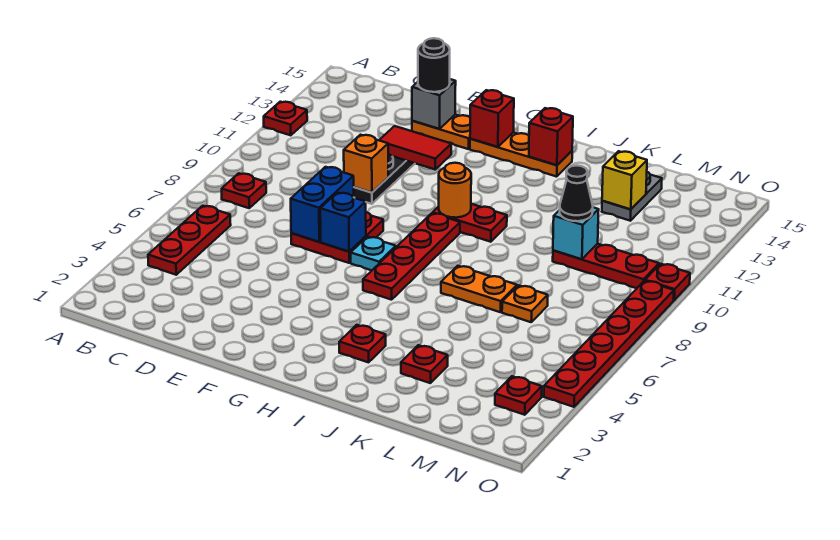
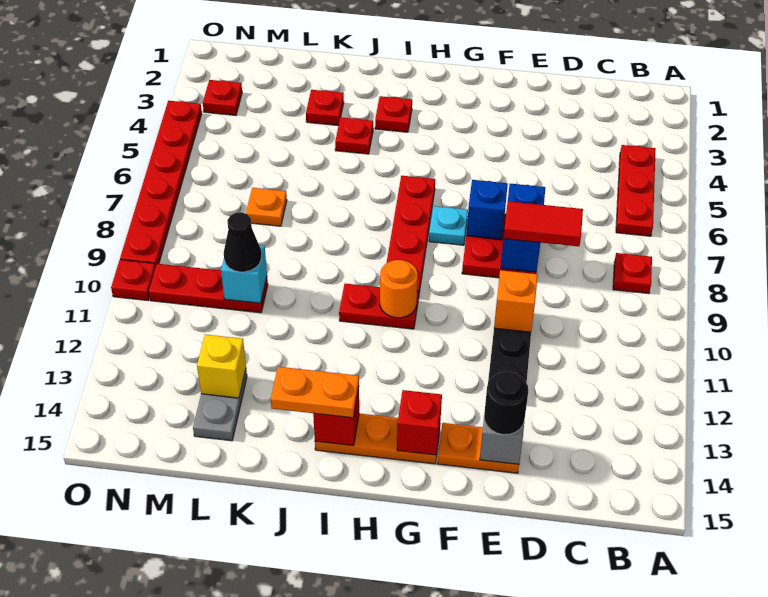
red plate A12 level 1 -> red plate J4 level 1
red tile E12:F12 level 2 -> red tile D8:E8 level 3
orange plate J7:K7 level 1 -> orange plate I14:J14 level 3

